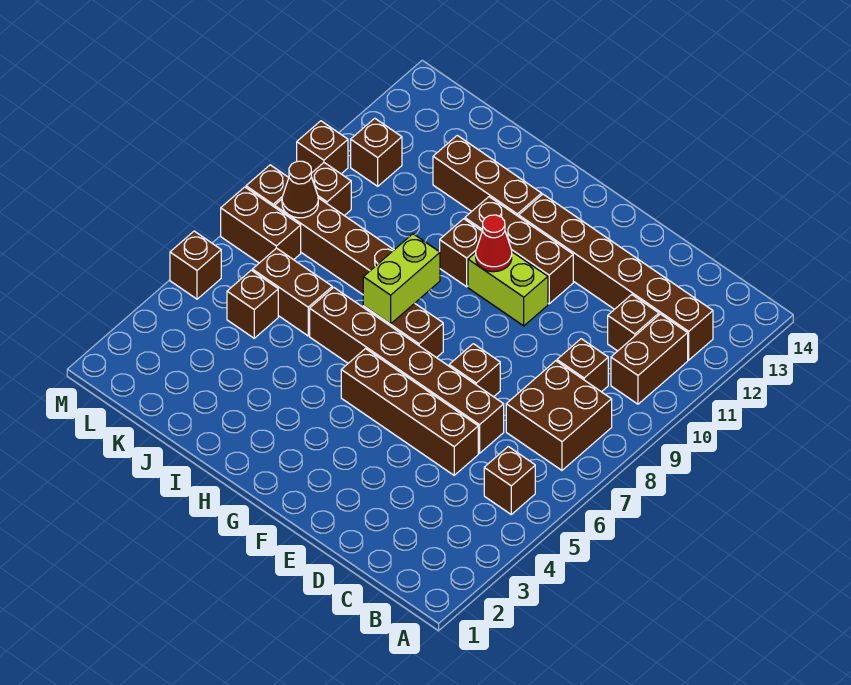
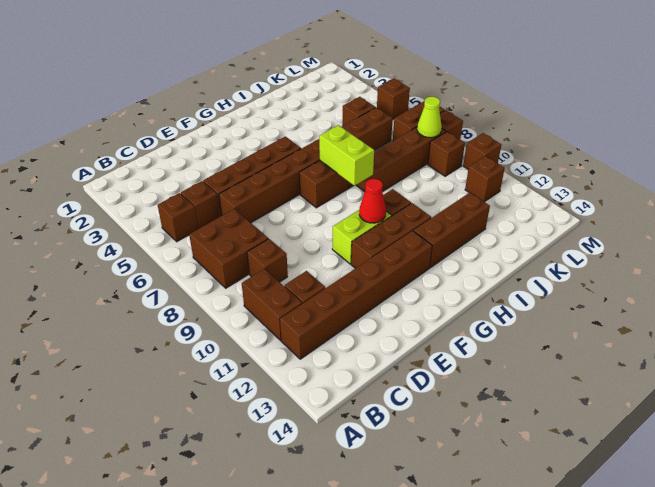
brown brick E7 level 1 -> brown brick C5 level 1
brown cone L8 level 2 -> lime cone L8 level 2

